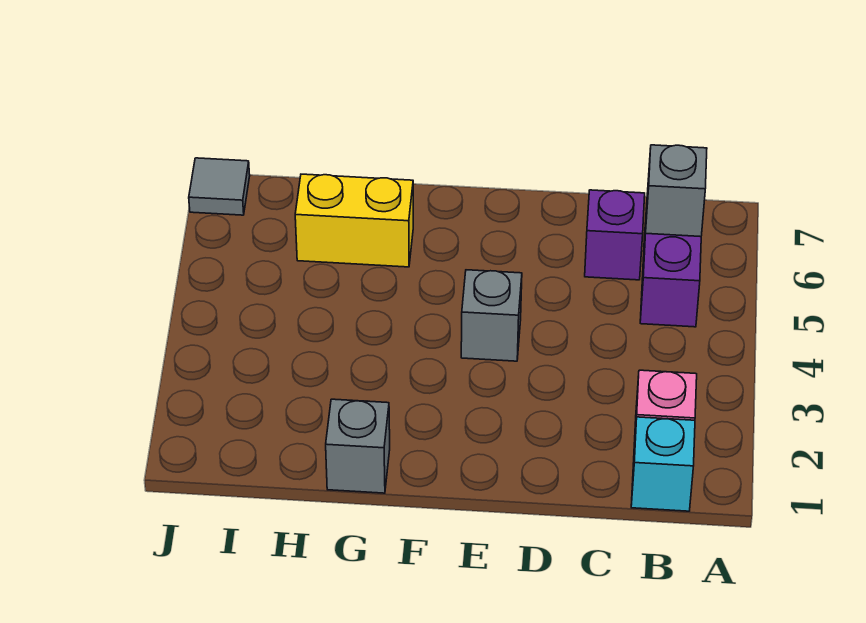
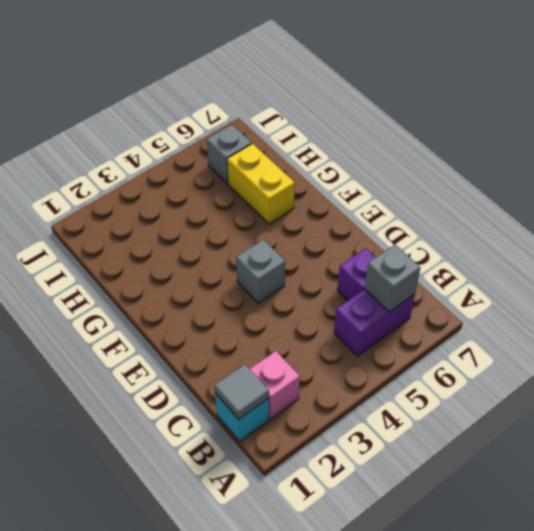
grey brick G1 level 1 -> grey brick I6 level 1
grey tile J7 level 1 -> grey tile B1 level 2

